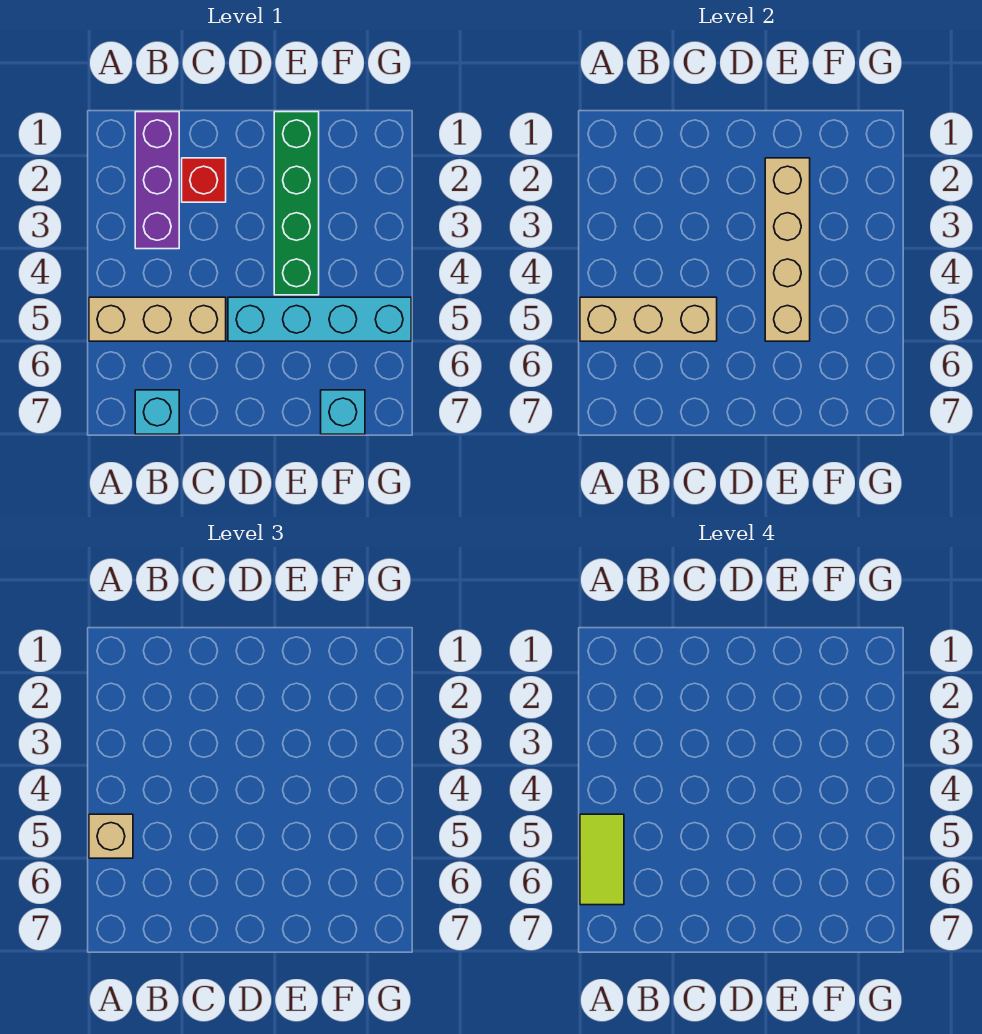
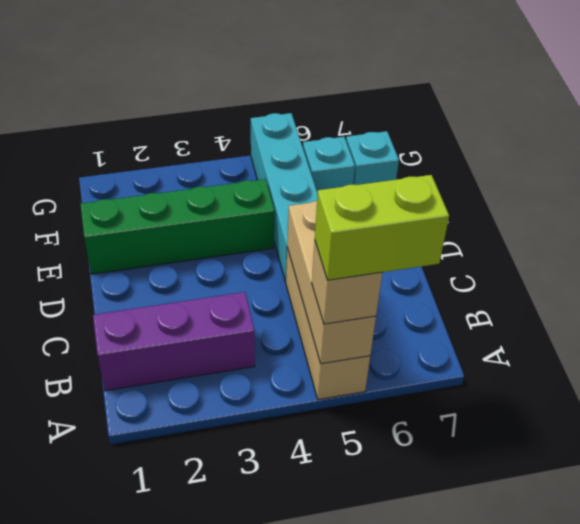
lime tile A5:A6 level 4 -> lime brick A5:A6 level 4
cyan brick B7 level 1 -> cyan brick F6 level 1
red brick C2 level 1 -> none
tan brick E2:E5 level 2 -> none

